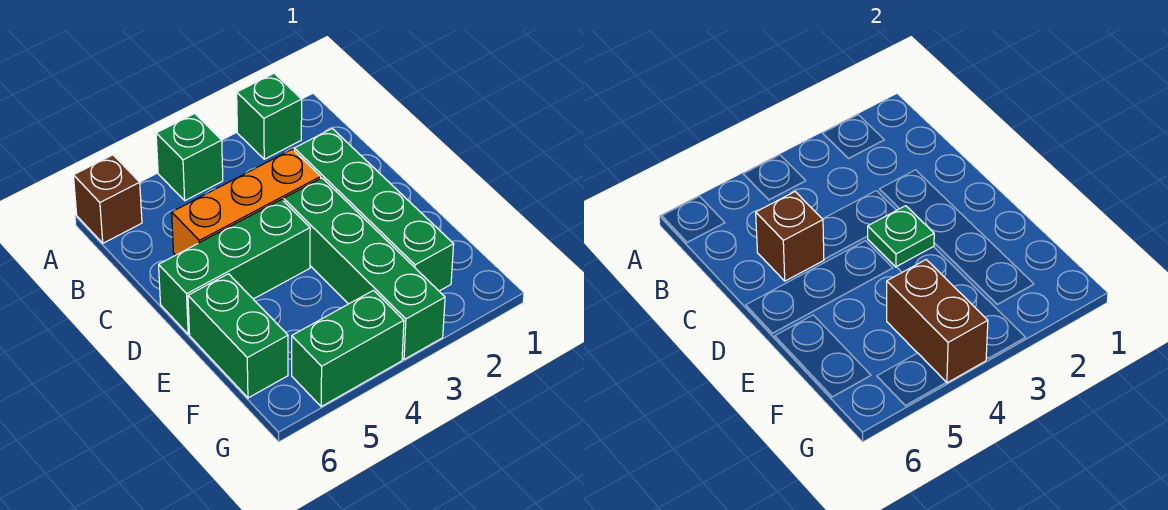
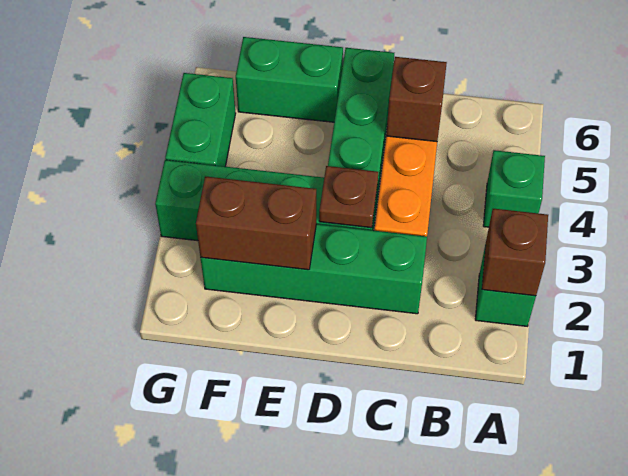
brown brick A6 level 1 -> brown brick A2 level 2
green plate D3 level 2 -> brown plate D3 level 2
brown brick F4:G4 level 2 -> brown brick E2:F2 level 2

